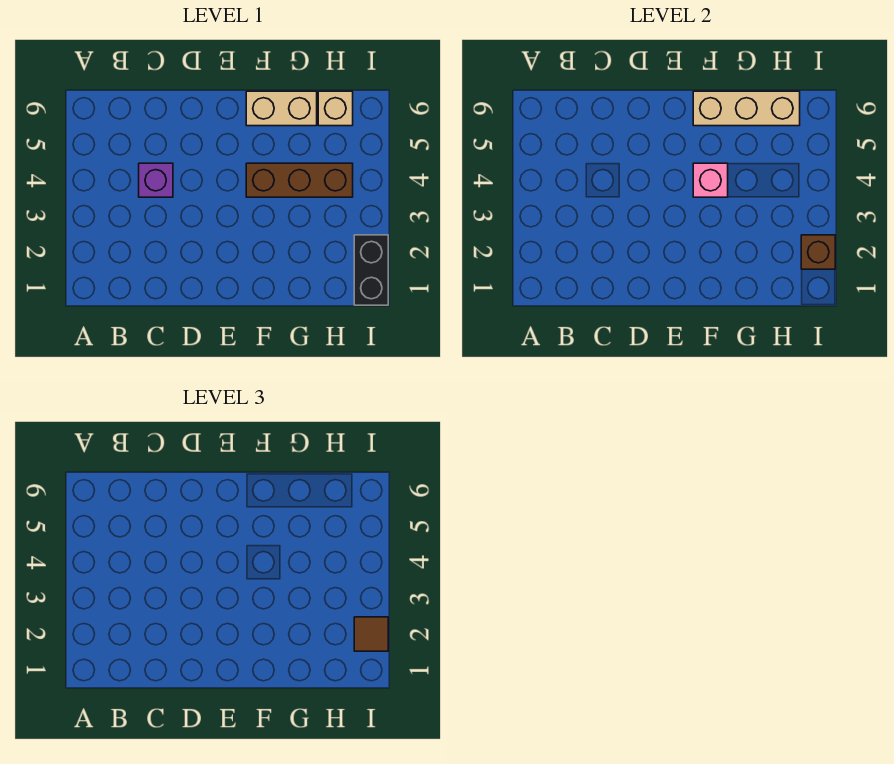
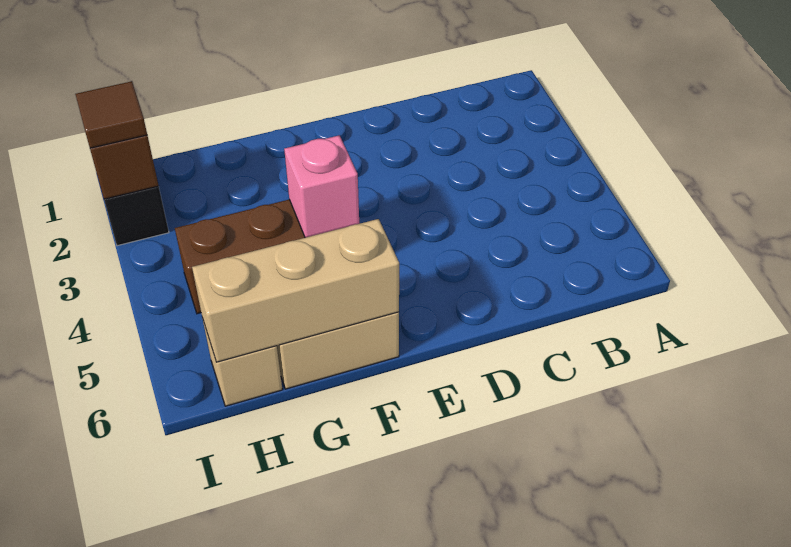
purple brick C4 level 1 -> none

